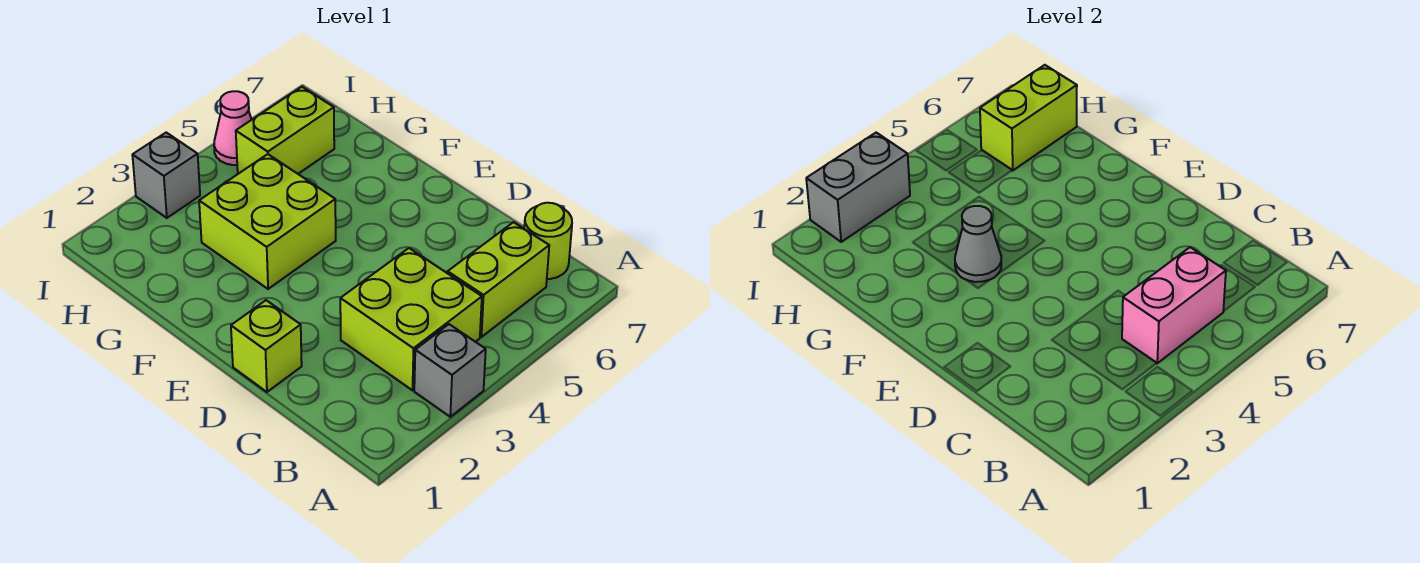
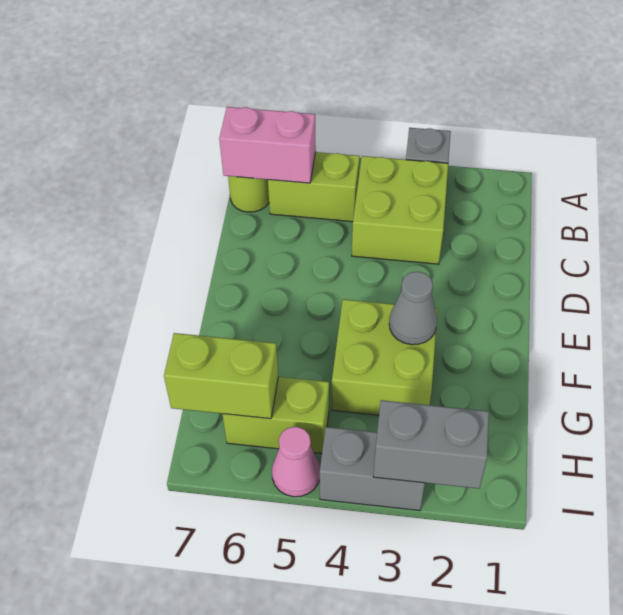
pink brick B4:B5 level 2 -> pink brick B6:B7 level 2
lime brick D1 level 1 -> none
grey brick I3 level 1 -> grey brick I3:I4 level 1

